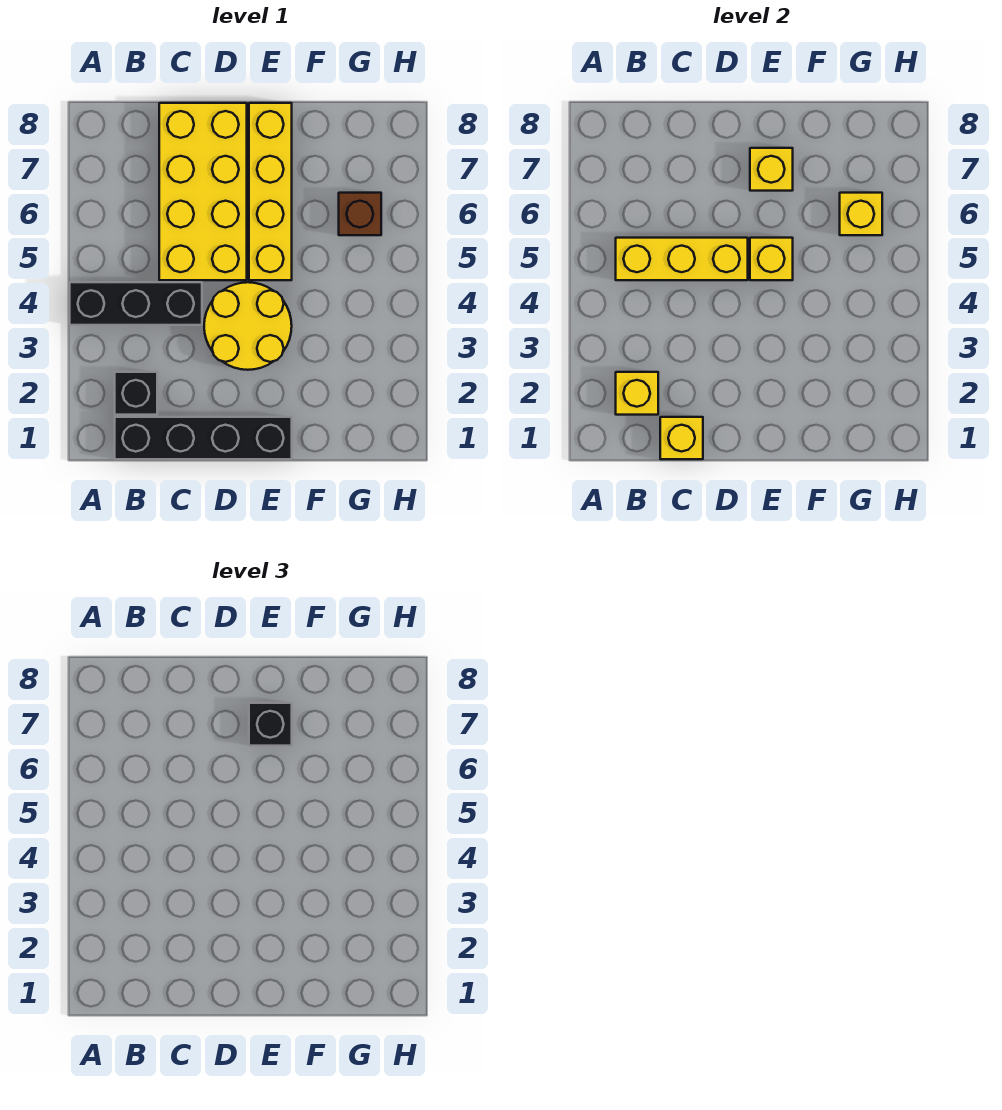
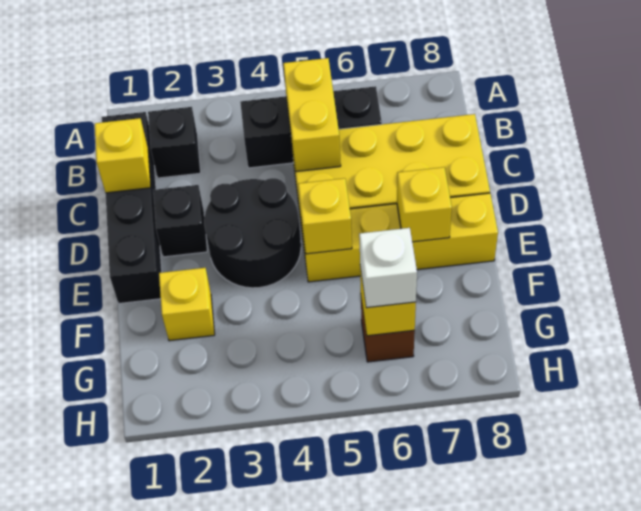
black brick A4:C4 level 1 -> black brick B4:B6 level 1
yellow brick B2 level 2 -> yellow brick F2 level 1
yellow brick B5:D5 level 2 -> yellow brick B5:C5 level 2
yellow round brick D3:E4 level 1 -> black round brick D3:E4 level 1
black brick E7 level 3 -> black brick D2 level 1
none -> white brick G6 level 3

